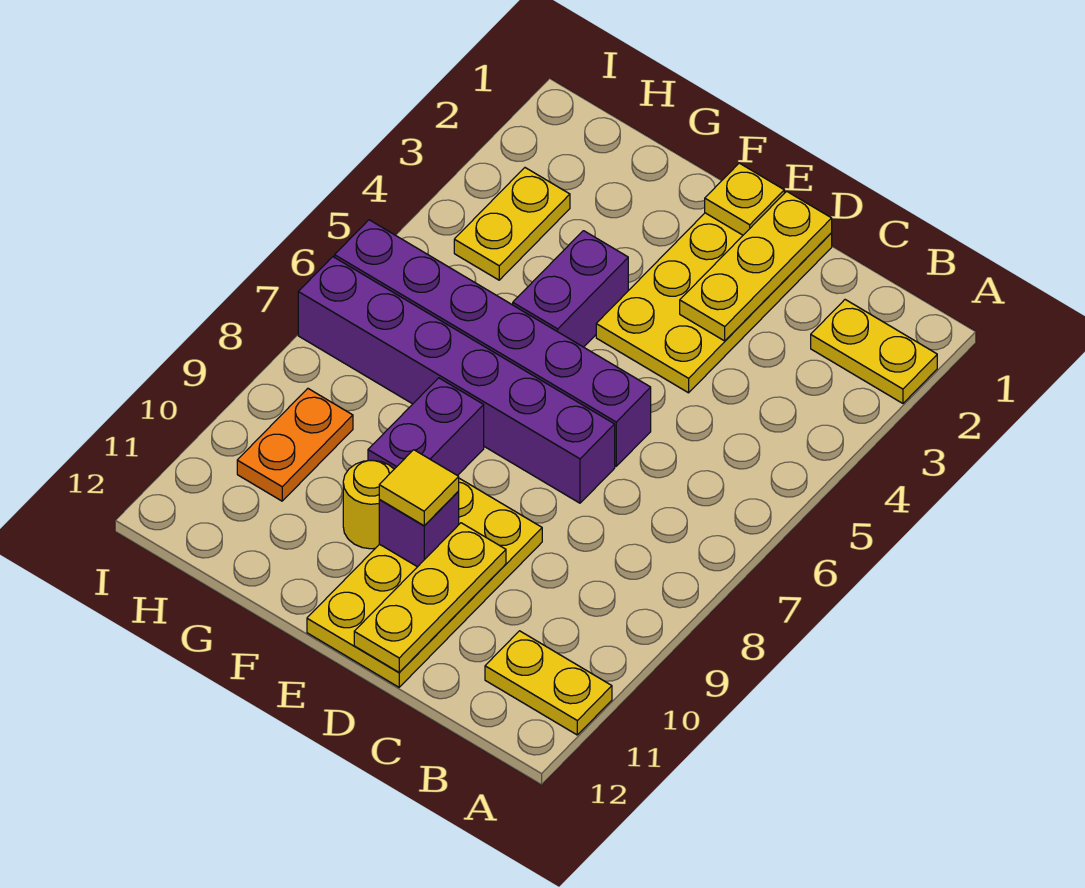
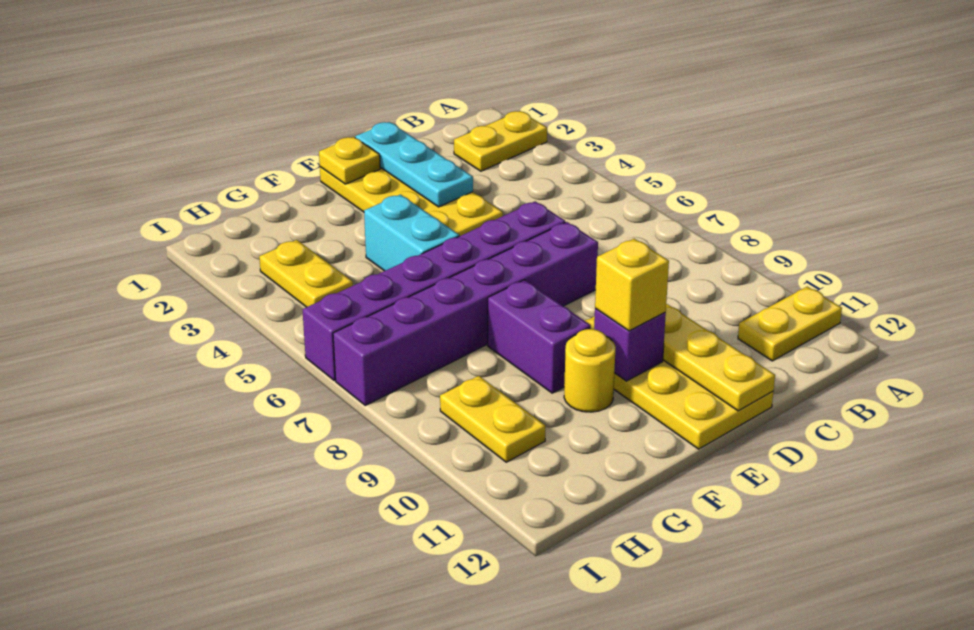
yellow plate D1:D3 level 2 -> cyan plate D1:D3 level 2
yellow tile E10 level 3 -> yellow brick E10 level 3
purple brick F4:F5 level 1 -> cyan brick F4:F5 level 1
orange plate H9:H10 level 1 -> yellow plate H9:H10 level 1

